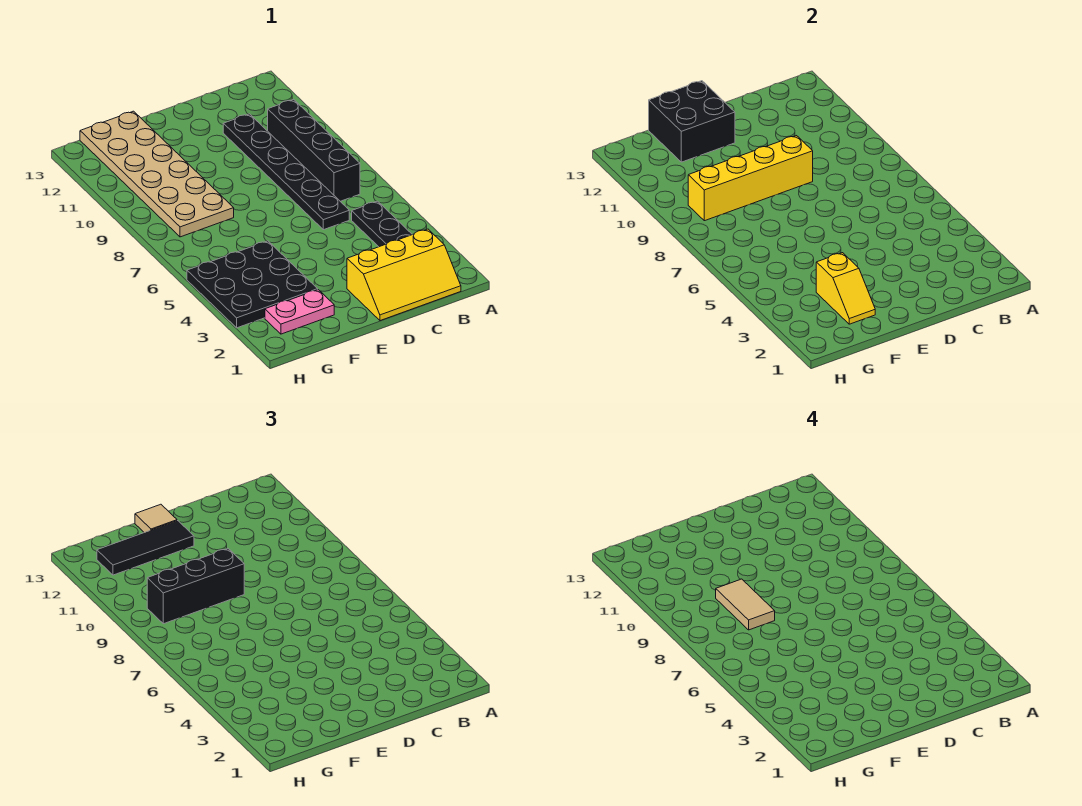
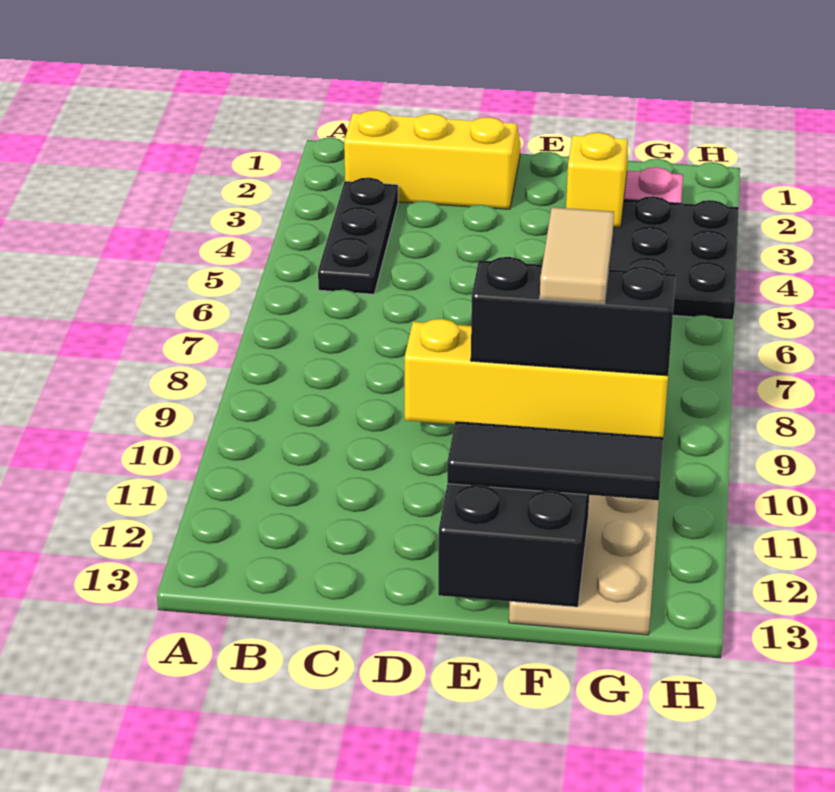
black brick B7:B10 level 1 -> none
black plate C6:C11 level 1 -> none
tan tile E13 level 3 -> none

